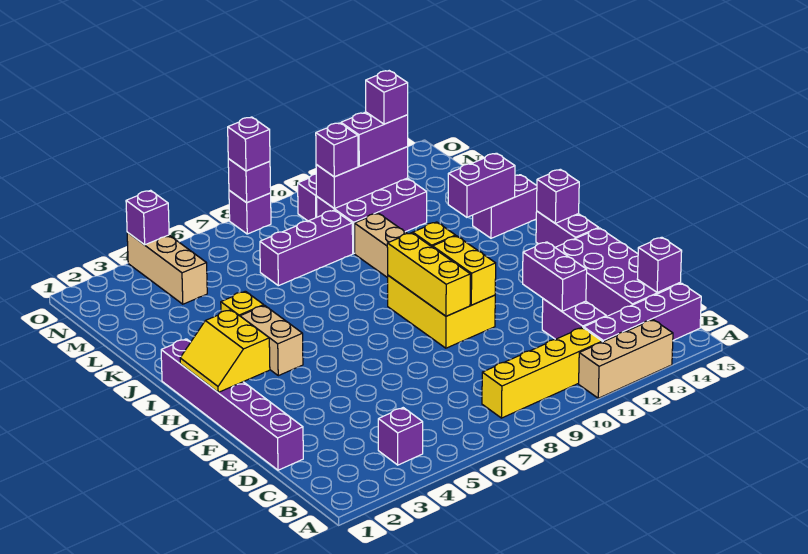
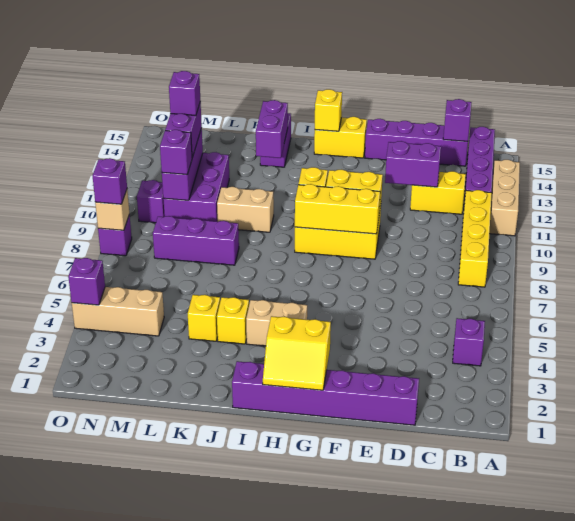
purple brick C12:D12 level 1 -> yellow brick C12:D12 level 1
purple brick C14:F15 level 1 -> purple brick C15:F15 level 1
purple brick G15:H15 level 1 -> yellow brick G15:H15 level 1
purple brick H15 level 2 -> yellow brick H15 level 2
none -> yellow brick K4 level 1
purple brick L7:L9 level 1 -> purple brick K8:M8 level 1
purple brick O8 level 2 -> tan brick O8 level 2

